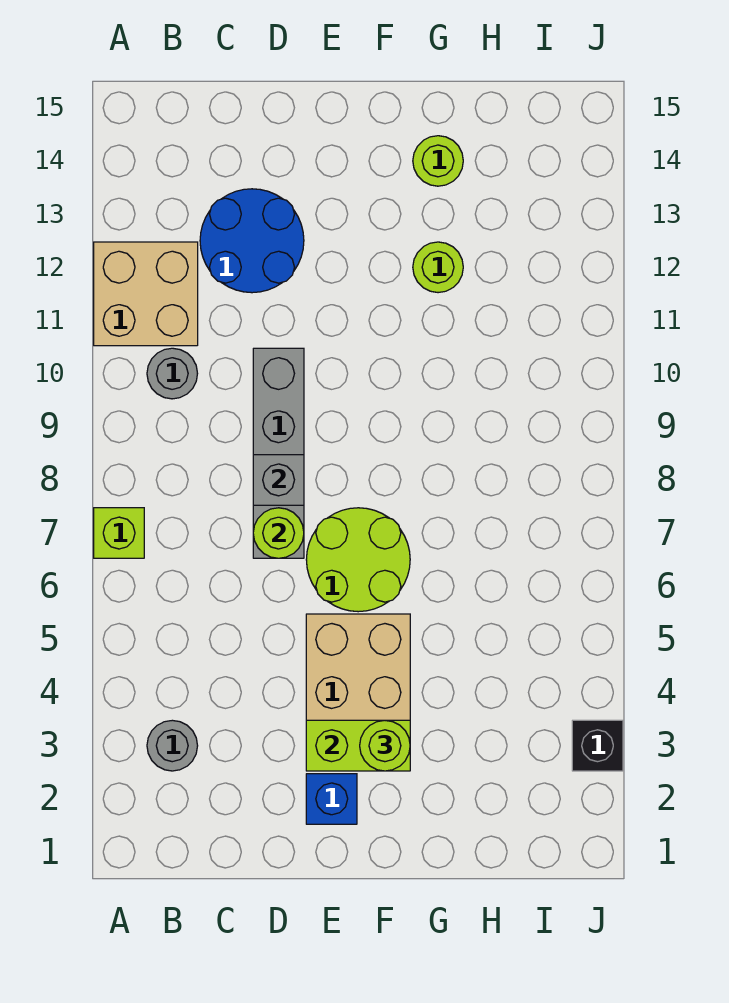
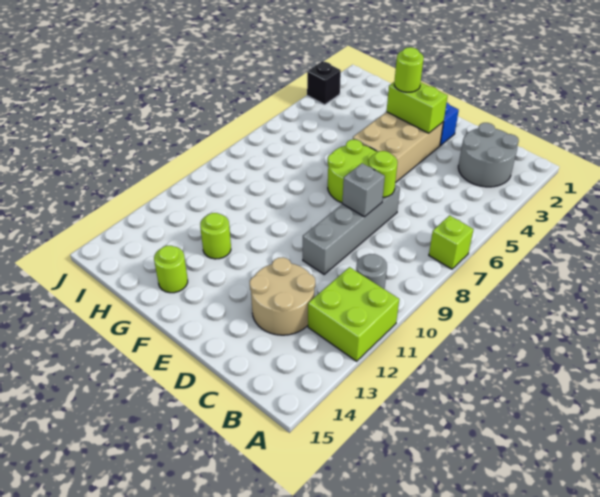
tan brick A11:B12 level 1 -> lime brick A11:B12 level 1
grey round brick B3 level 1 -> grey round brick B2:C3 level 1
blue round brick C12:D13 level 1 -> tan round brick C12:D13 level 1

